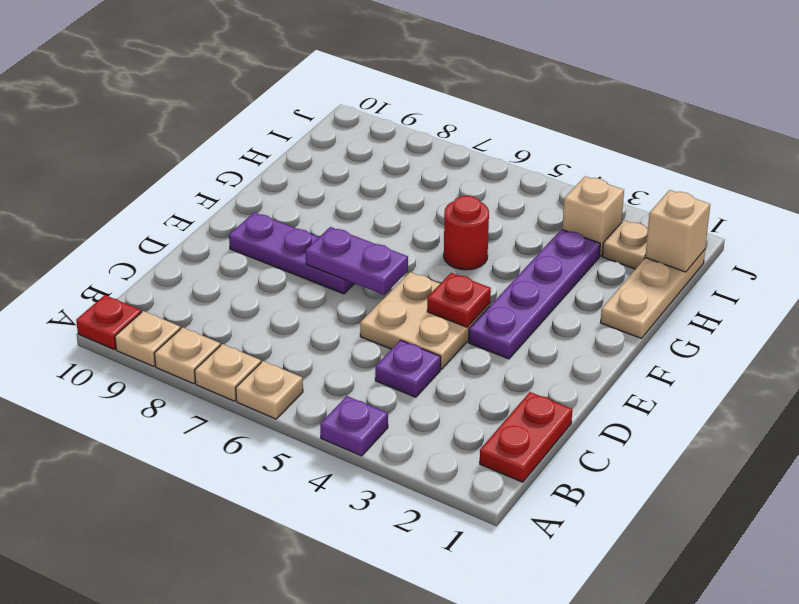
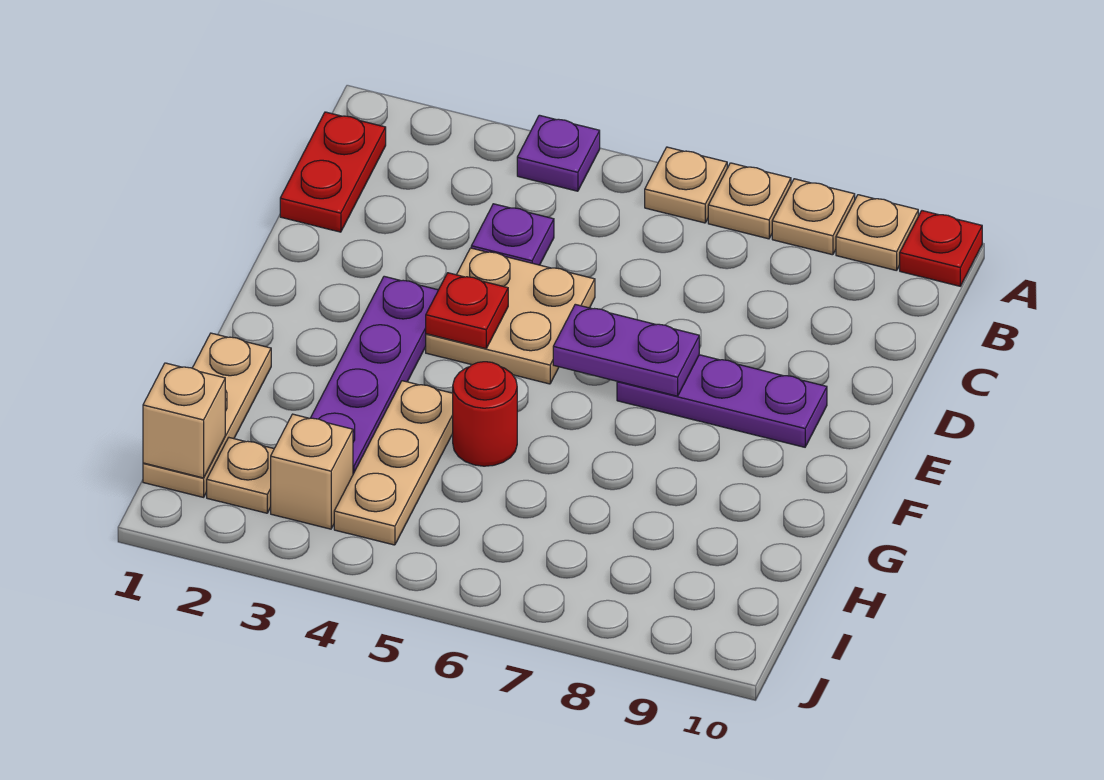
none -> tan plate G4:I4 level 1

